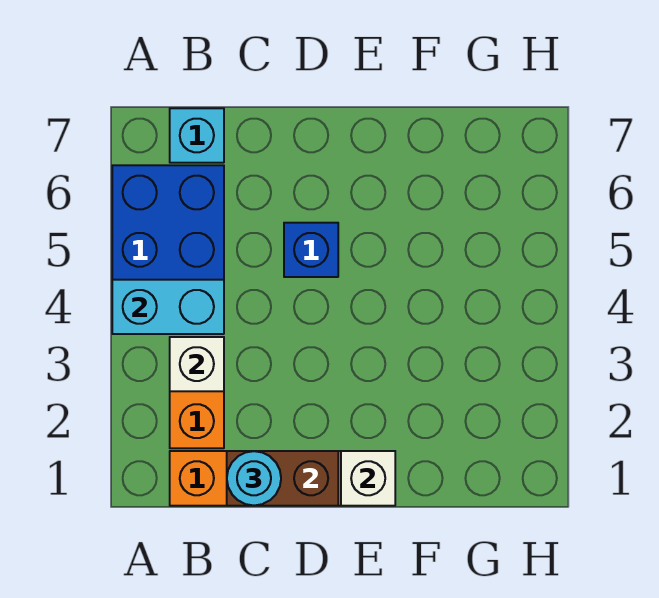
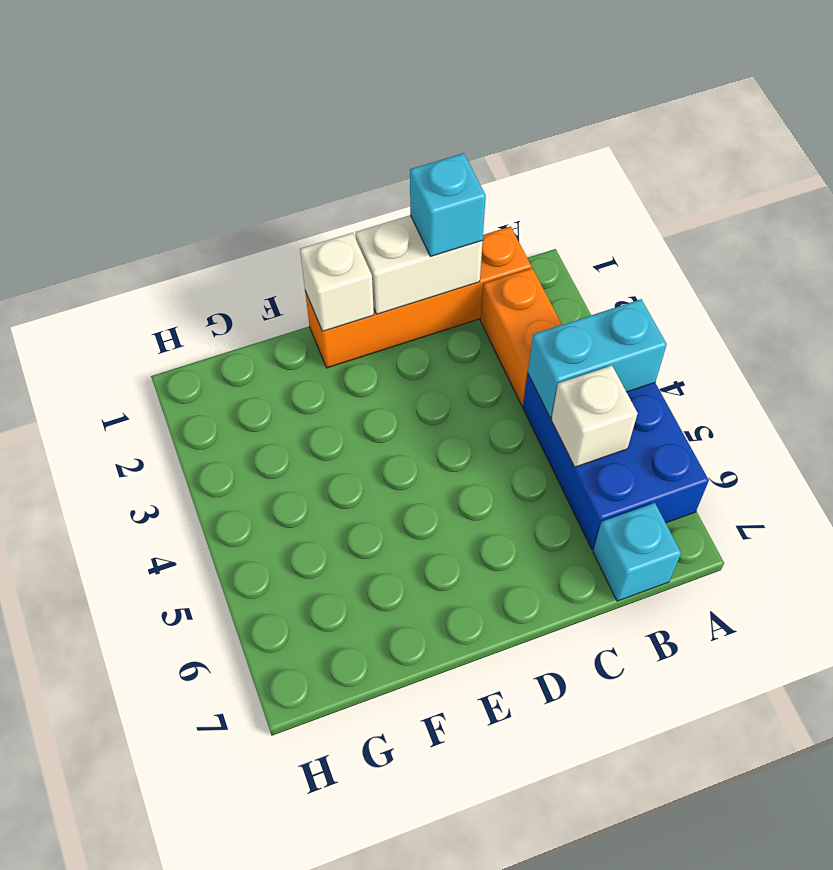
white brick B3 level 2 -> white brick B5 level 2
brown brick C1:D1 level 2 -> white brick C1:D1 level 2
cyan round brick C1 level 3 -> cyan brick C1 level 3
blue brick D5 level 1 -> none

